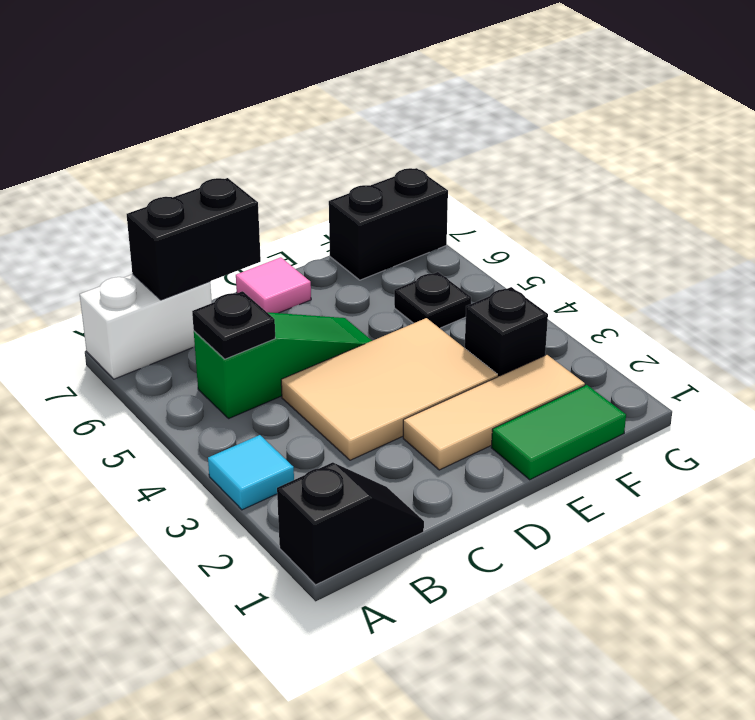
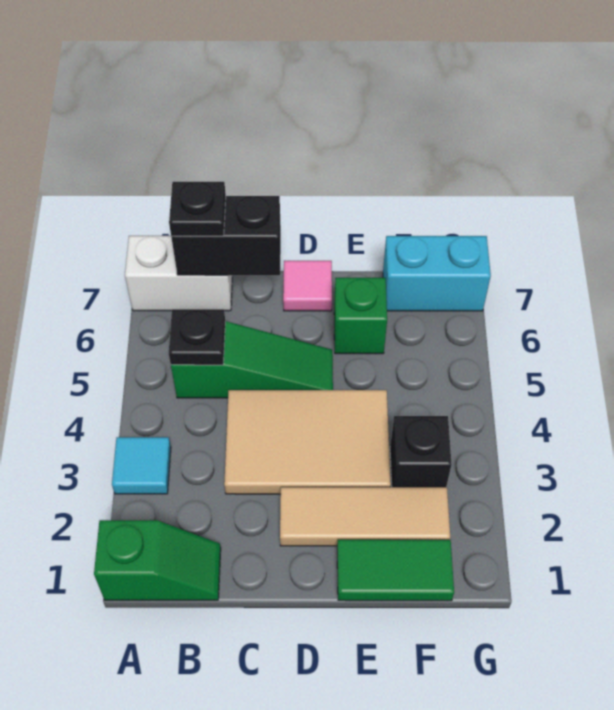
black slope A1:B1 level 1 top A -> green slope A1:B1 level 1 top A
none -> green brick E6 level 1
black plate F5 level 1 -> black plate B7 level 3
black brick F7:G7 level 1 -> cyan brick F7:G7 level 1

